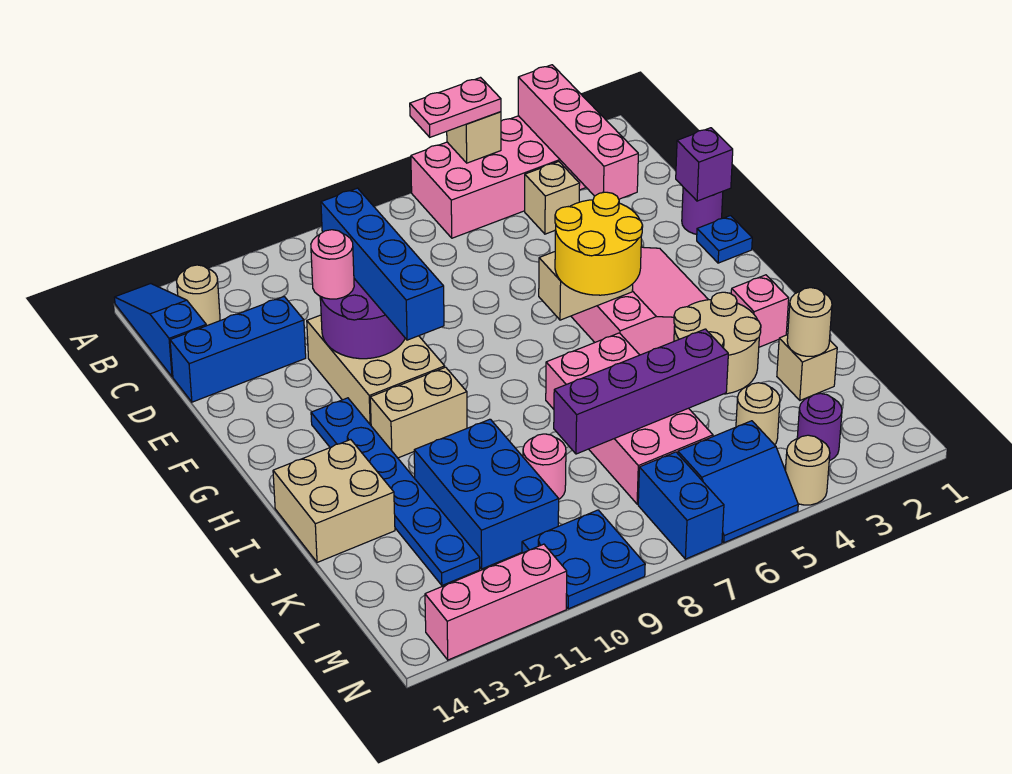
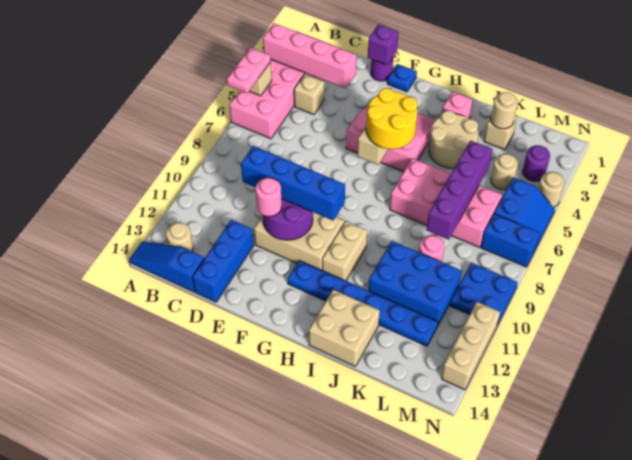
pink brick N11:N13 level 1 -> tan brick N11:N13 level 1

